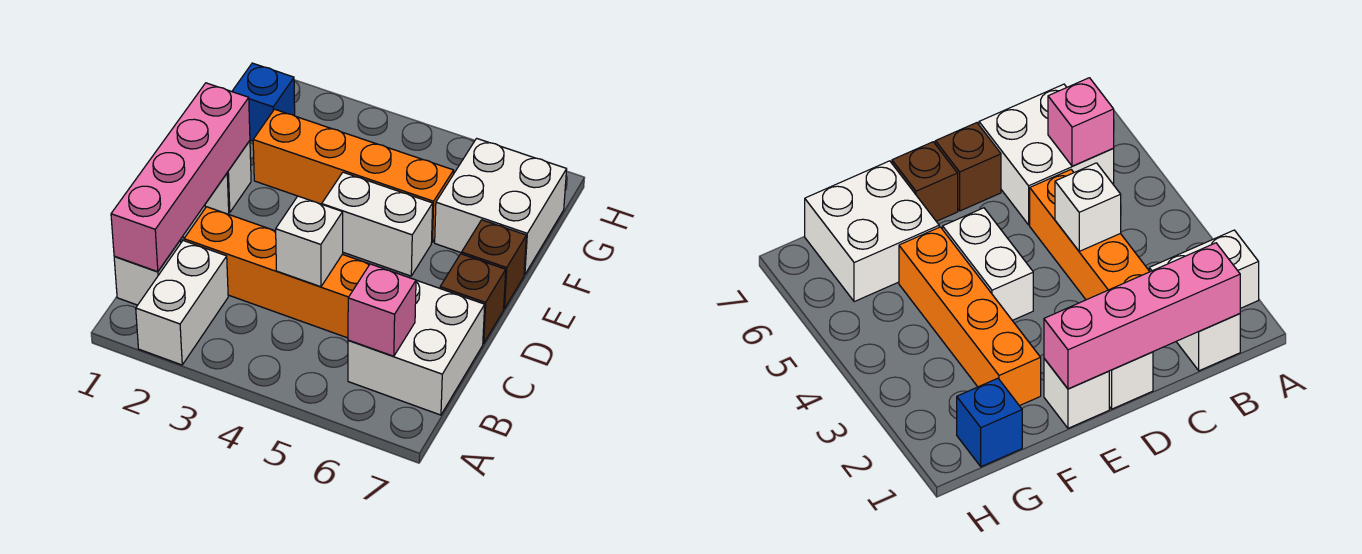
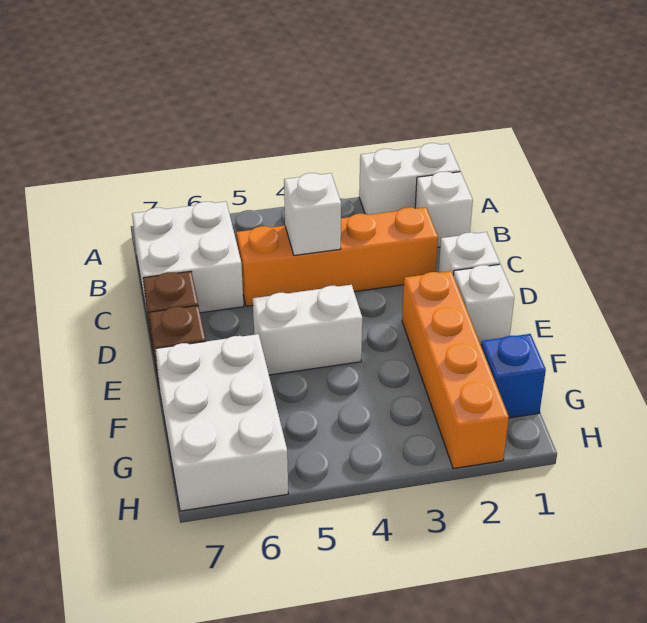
white brick A2:B2 level 1 -> white brick A1:A2 level 1
pink brick B1:E1 level 2 -> none
pink brick B6 level 2 -> none
orange brick F2:F5 level 1 -> orange brick E2:H2 level 1
white brick F6:G7 level 1 -> white brick F6:H7 level 1

